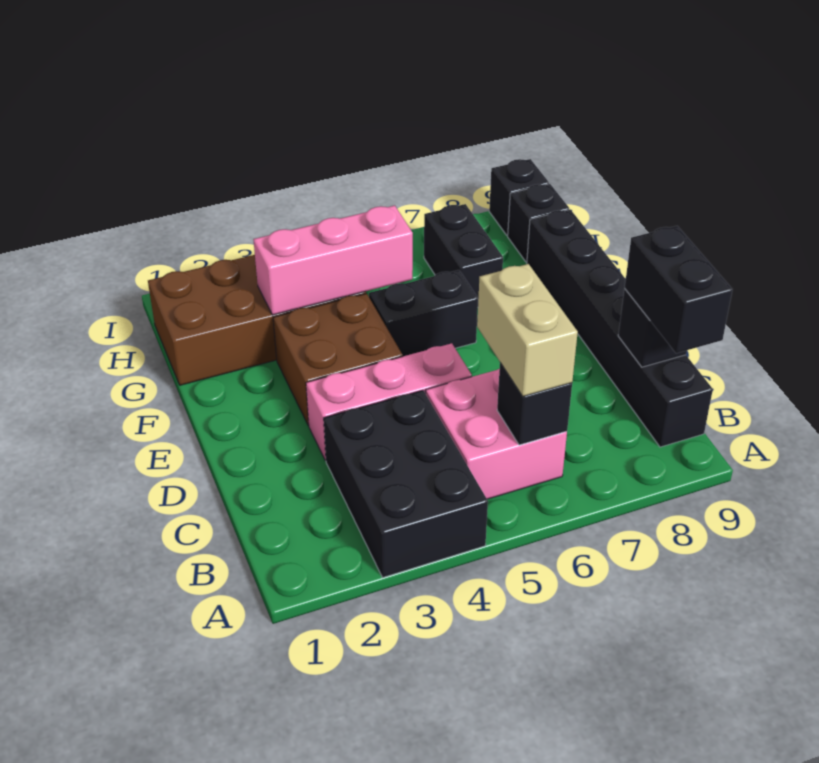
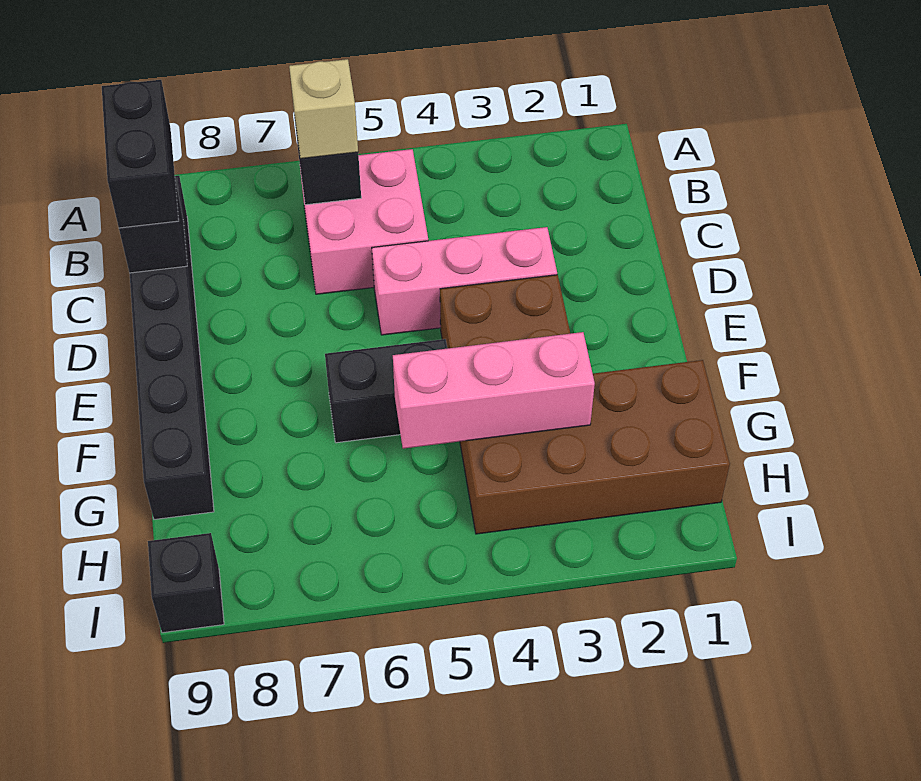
black brick A3:C4 level 1 -> none
tan brick B6:C6 level 3 -> tan brick B6 level 3
black brick G7:H7 level 1 -> none
black brick H9 level 1 -> none

